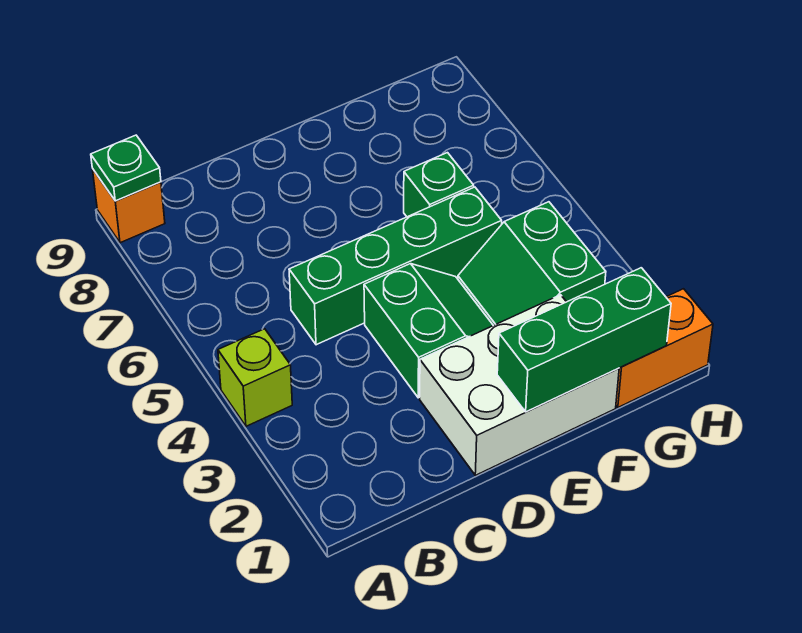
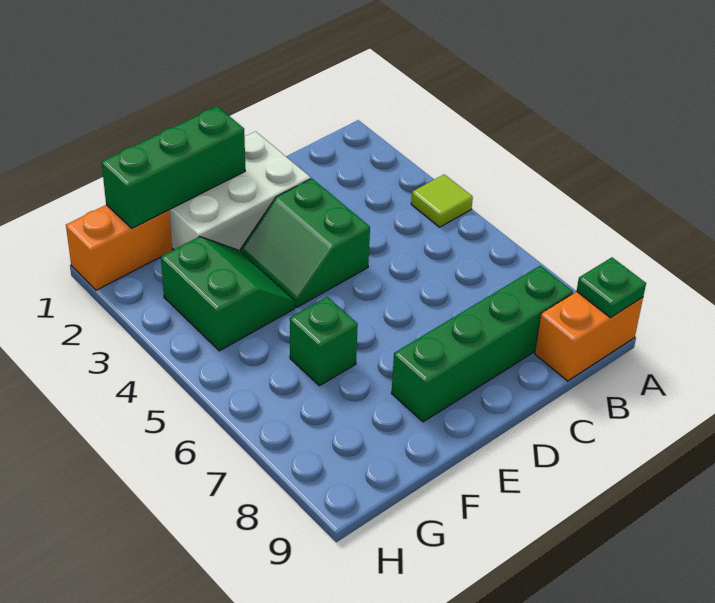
lime brick A4 level 1 -> lime tile A4 level 1
orange brick A9 level 1 -> orange brick A9:B9 level 1
green brick C5:F5 level 1 -> green brick B8:E8 level 1

